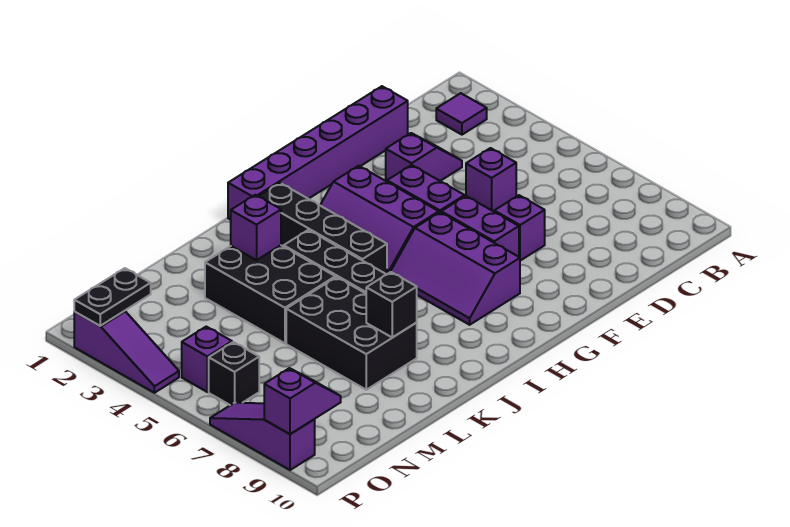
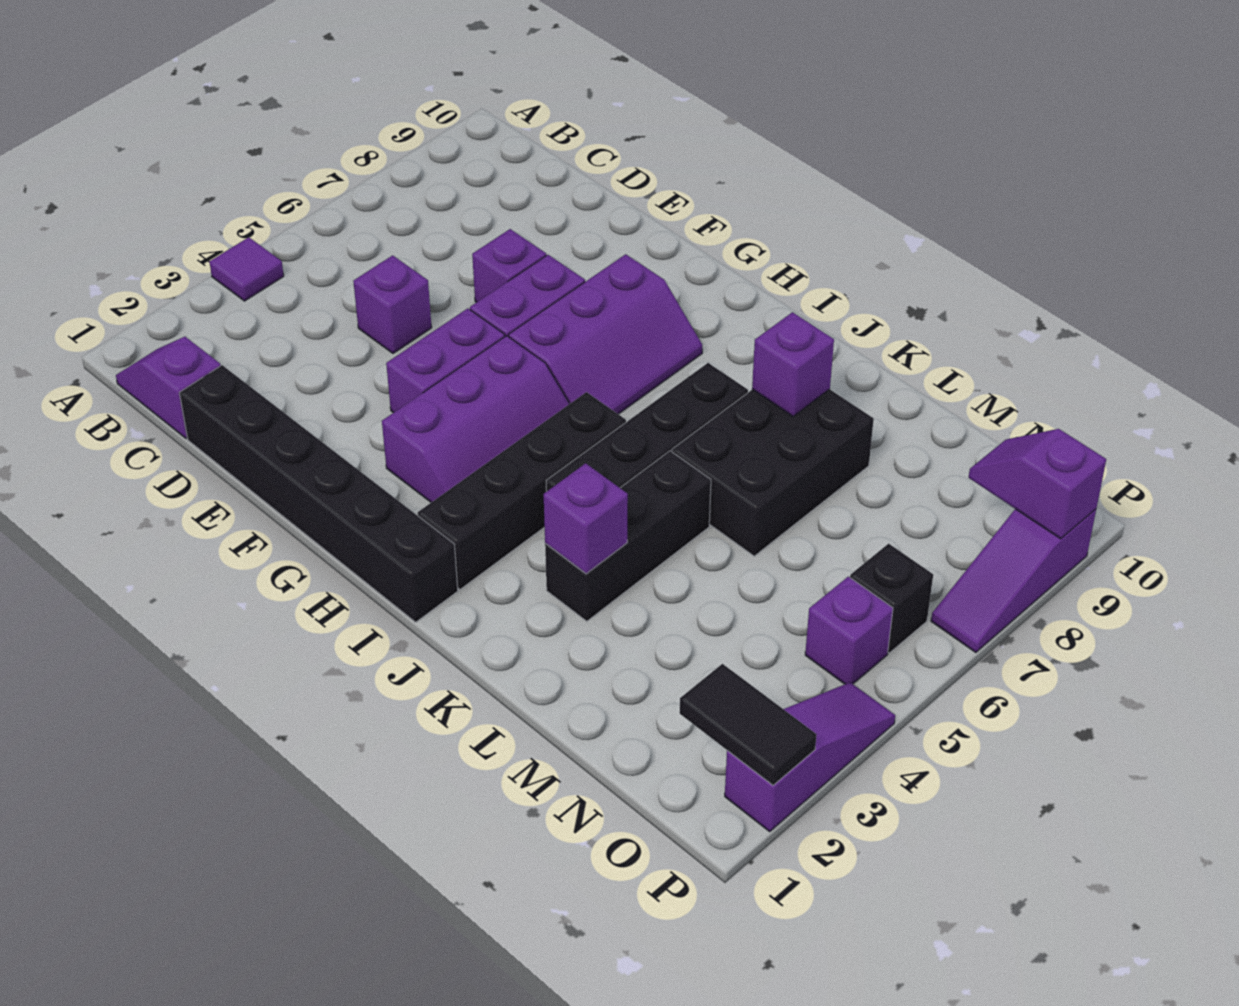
purple tile B2 level 1 -> purple tile A4 level 1
purple brick D1:I1 level 1 -> black brick D1:I1 level 1
purple slope D3:E3 level 1 top E -> purple slope B1:C1 level 1 top C
black brick K3:L5 level 1 -> black brick K3:K5 level 1
black brick K8 level 2 -> purple brick K8 level 2
black plate O2:P2 level 2 -> black tile O2:P2 level 2

